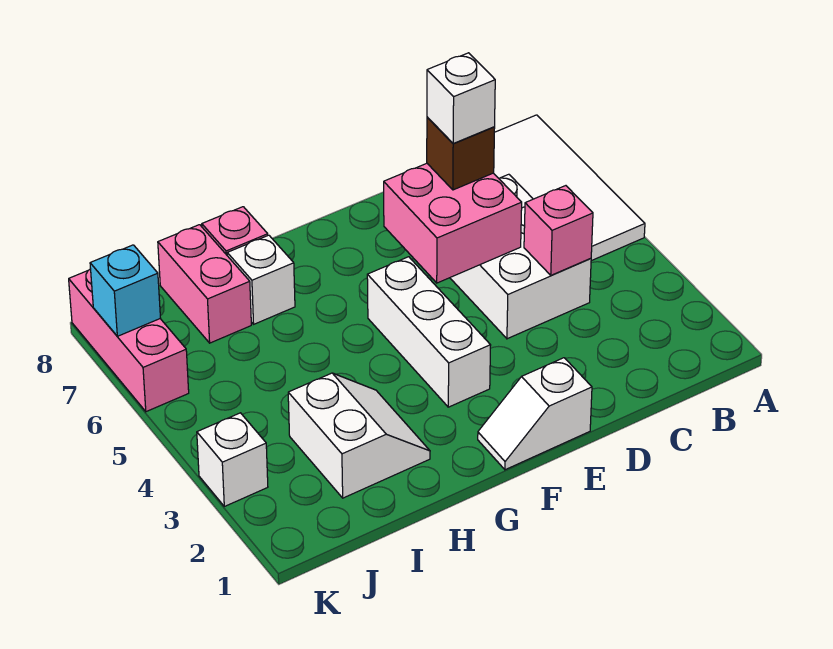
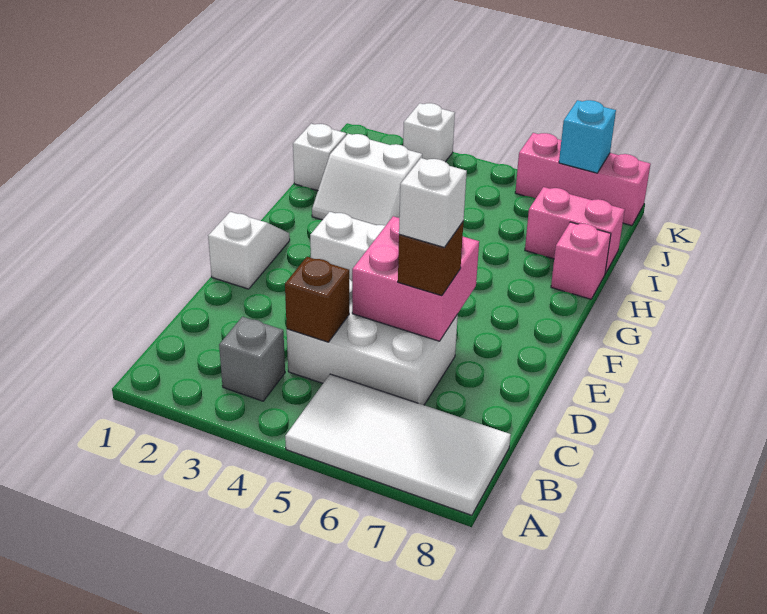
none -> grey brick B3 level 1
pink brick C4 level 2 -> brown brick C4 level 2
white brick H7 level 1 -> white brick I1 level 1

